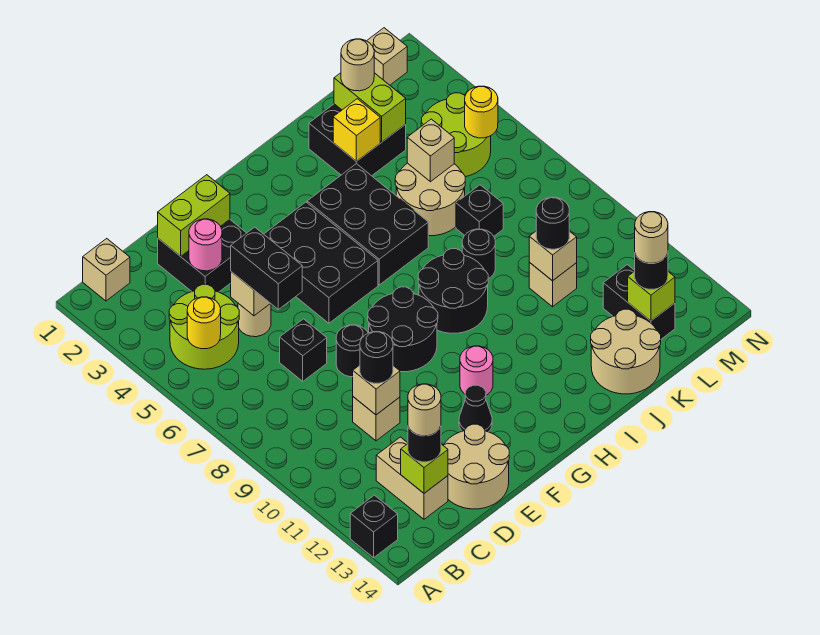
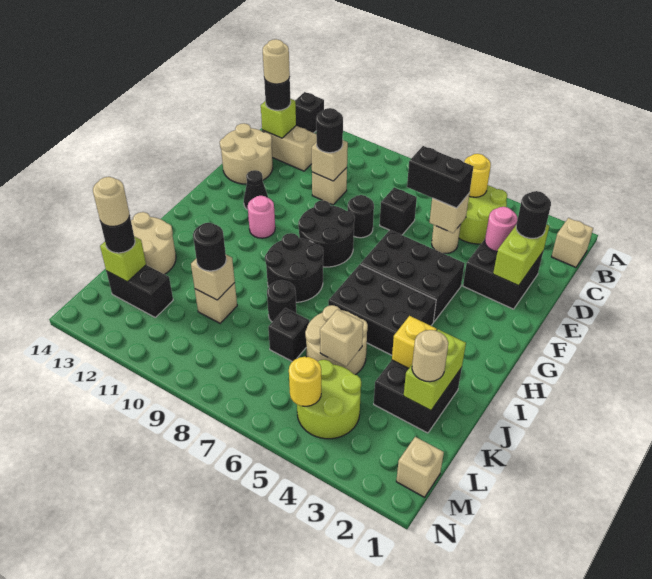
none -> black round brick D2 level 3
lime brick K2:K3 level 2 -> lime brick J2:K2 level 2

